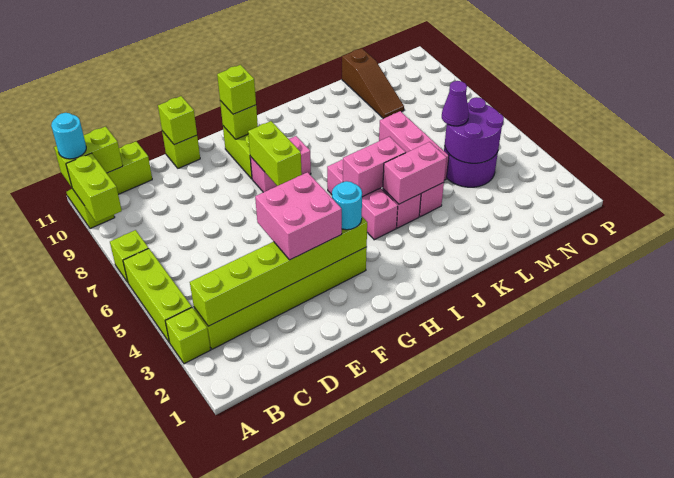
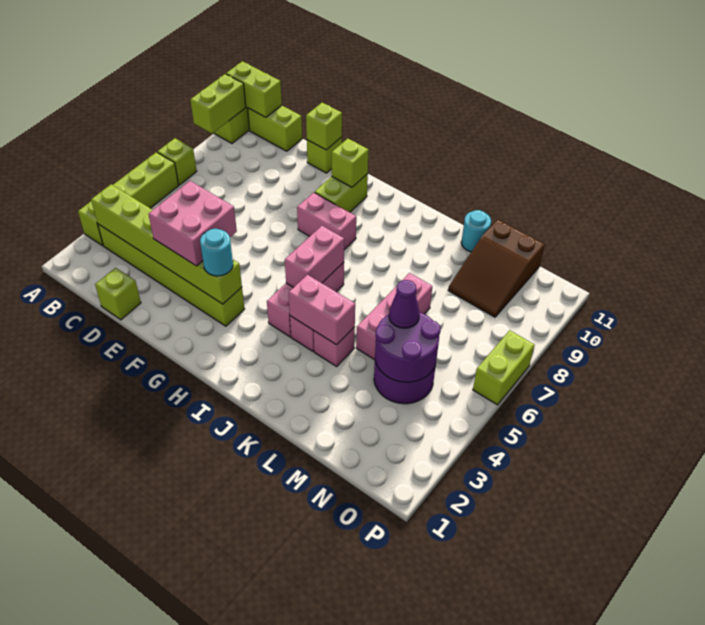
cyan round brick A11 level 3 -> cyan round brick L11 level 1
lime brick G7:G8 level 2 -> lime brick P6:P7 level 1
lime brick G10 level 3 -> lime brick D1 level 1
pink brick I5:J5 level 2 -> pink brick I5:I6 level 2
brown slope M9:M11 level 1 top 11 -> brown slope M9:N11 level 1 top 11

